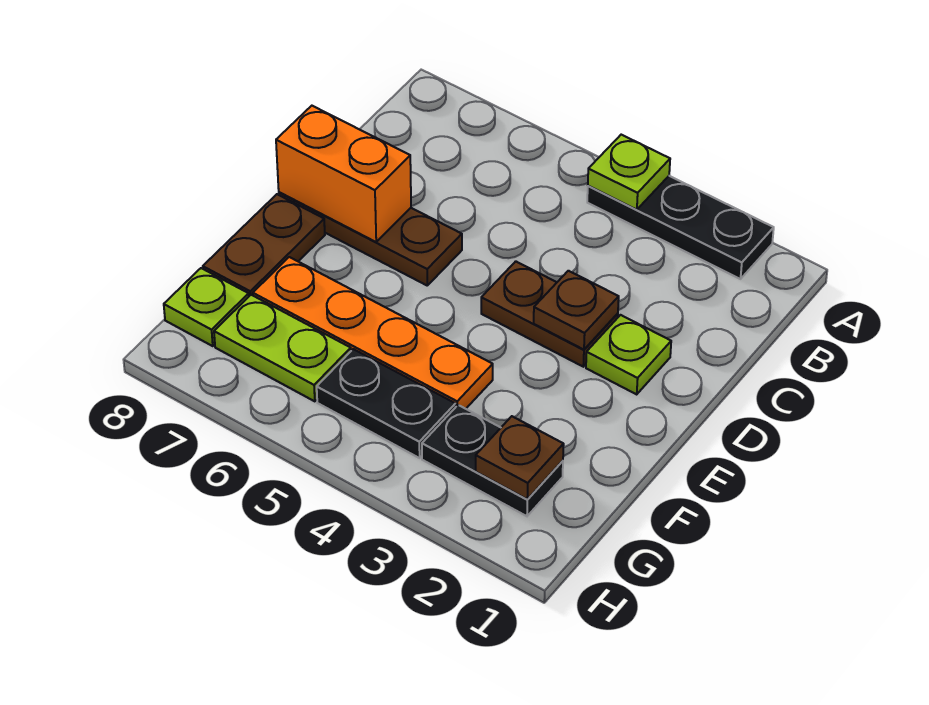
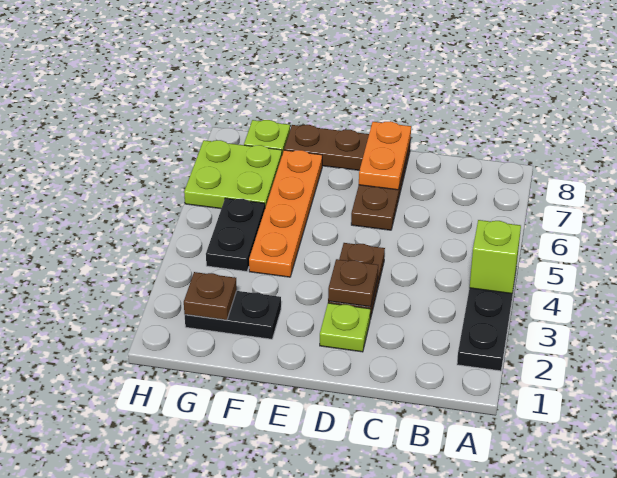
lime plate A4 level 2 -> lime brick A4 level 2
orange brick D7:D8 level 2 -> orange plate D7:D8 level 2
black plate G2:G3 level 1 -> black plate F2:G2 level 1
lime plate G6:G7 level 1 -> lime plate G6:H7 level 1

